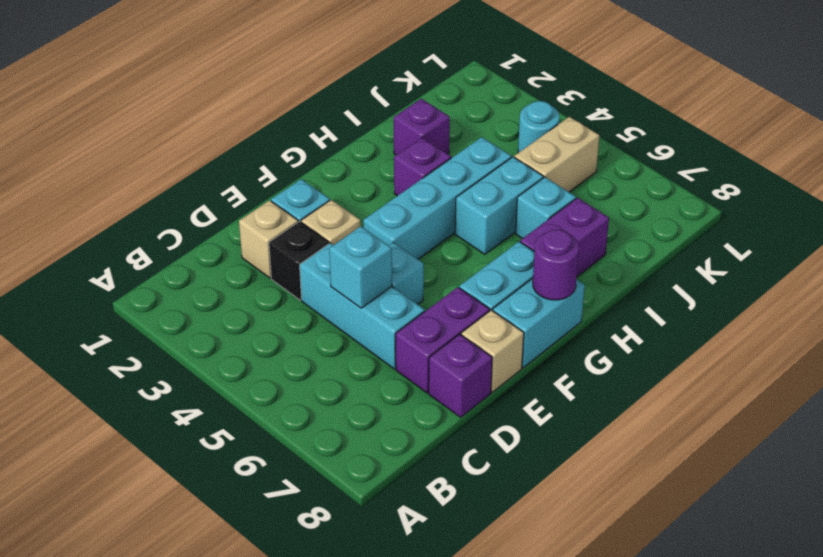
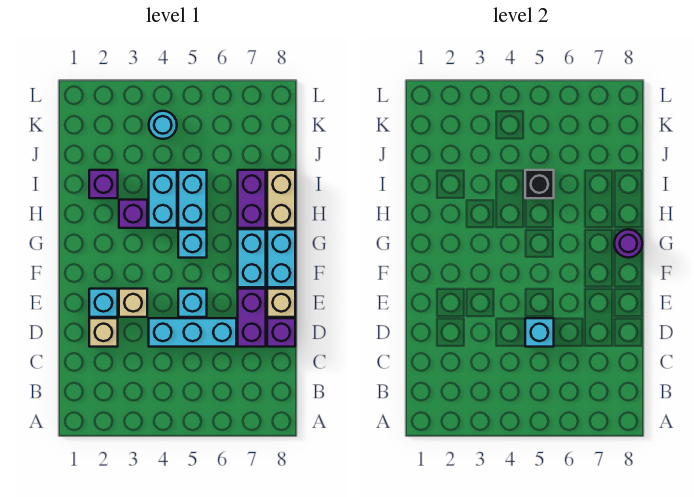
black brick D3 level 1 -> black brick I5 level 2
cyan brick F4:I4 level 1 -> cyan brick H4:I4 level 1
cyan brick I6 level 1 -> cyan brick G5 level 1
tan brick J5:K5 level 1 -> tan brick H8:I8 level 1

